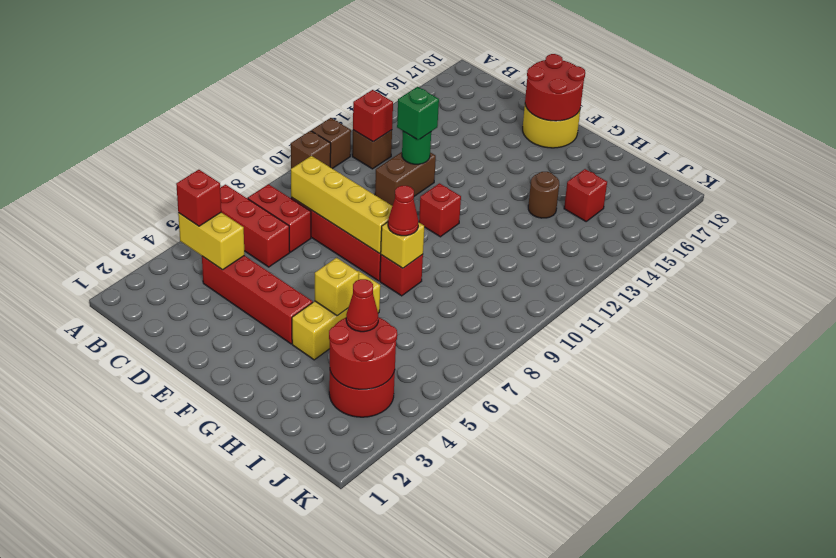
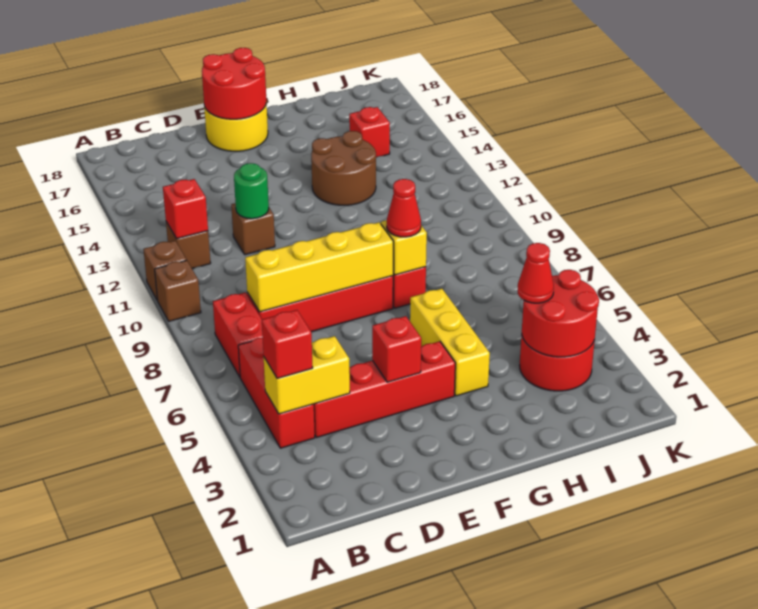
red brick A6:C6 level 1 -> red brick B4:B6 level 1
red brick B7:C7 level 1 -> red brick B7:B8 level 1
brown brick D11:D12 level 1 -> brown brick D12 level 1
green brick D12 level 3 -> none
red brick F11 level 1 -> red brick E4 level 2
yellow brick G5 level 2 -> none
brown round brick H14 level 1 -> brown round brick G13:H14 level 1

